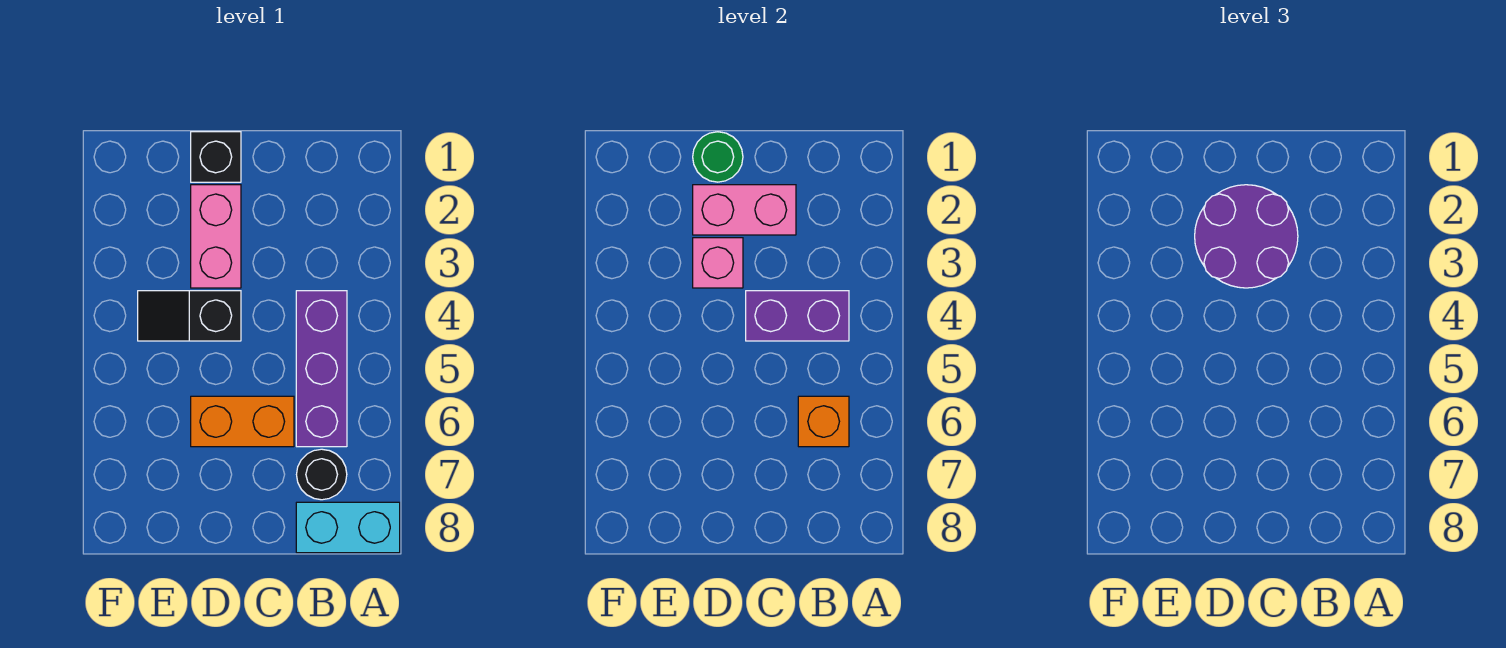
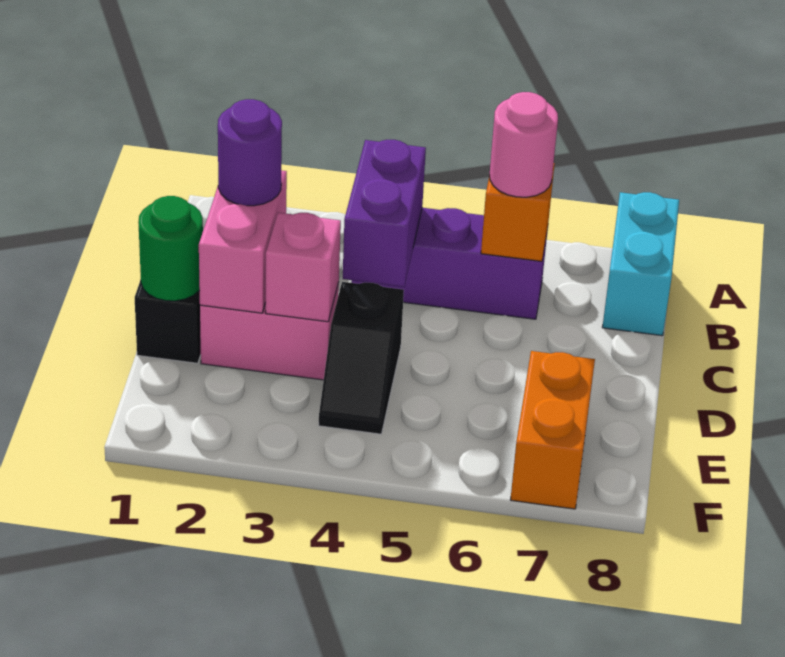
none -> pink round brick B6 level 3
black round brick B7 level 1 -> none
purple round brick C2:D3 level 3 -> purple round brick C2 level 3
orange brick C6:D6 level 1 -> orange brick E7:F7 level 1

